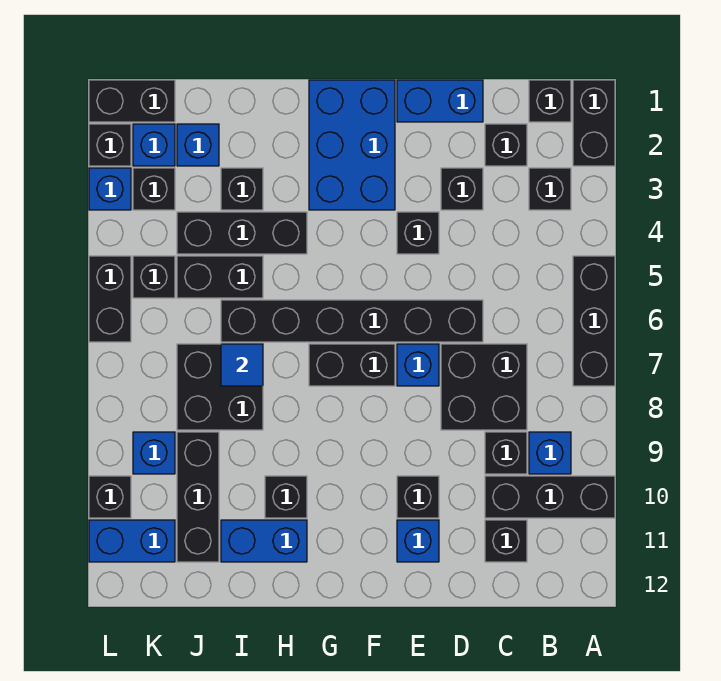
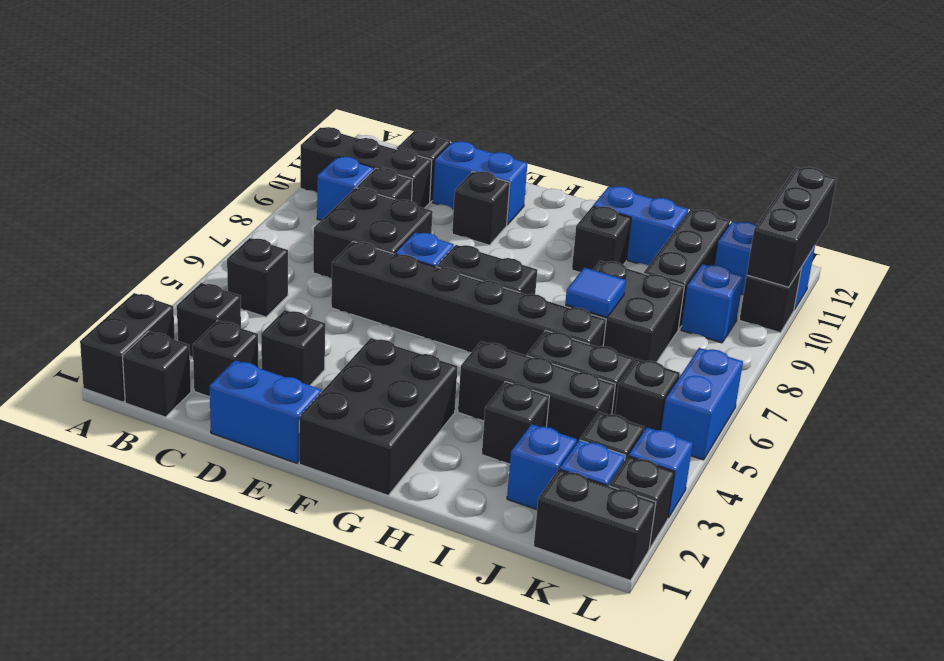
black brick A5:A7 level 1 -> black brick L10:L12 level 2
black brick E4 level 1 -> black brick B5 level 1
blue brick E11 level 1 -> blue brick D11:E11 level 1
blue brick F1:G3 level 1 -> black brick F1:G3 level 1
black brick L5:L6 level 1 -> blue brick L5:L6 level 1

